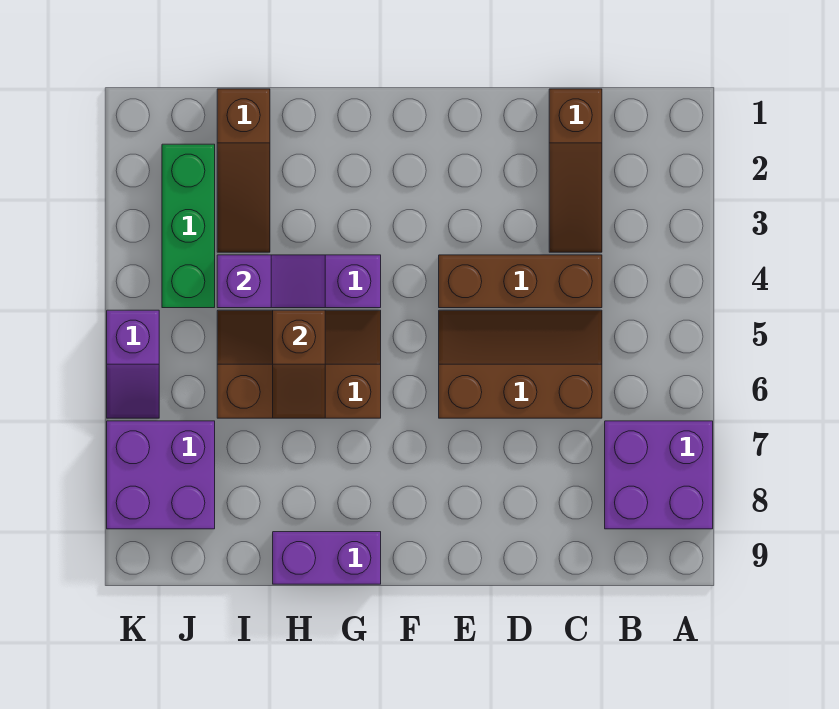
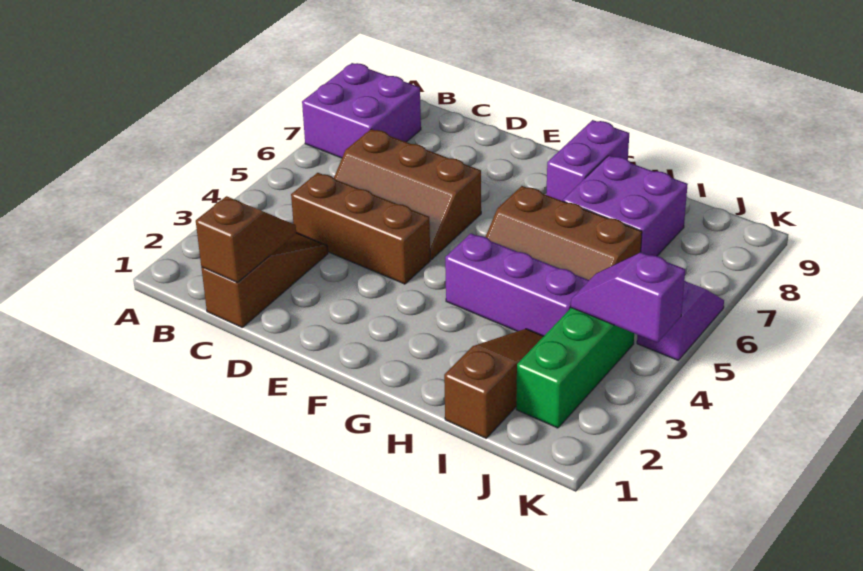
purple brick G9:H9 level 1 -> purple brick G8:G9 level 1
purple slope H4:I4 level 2 top I -> purple slope J4:K4 level 2 top K
brown slope H5:H6 level 2 top 5 -> brown slope C1:C2 level 2 top 1
purple brick J7:K8 level 1 -> purple brick H7:I8 level 1

